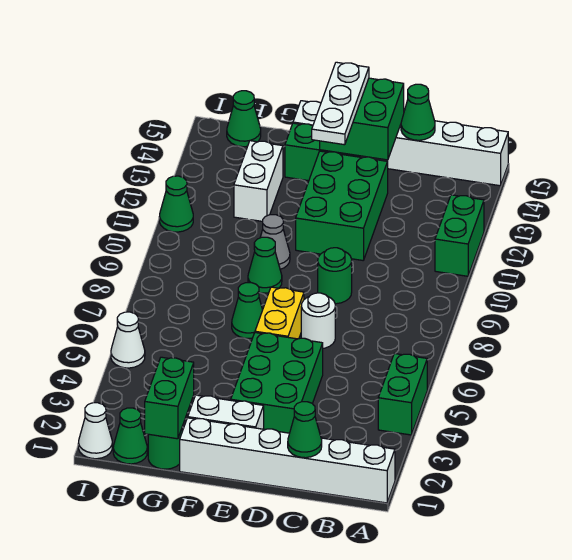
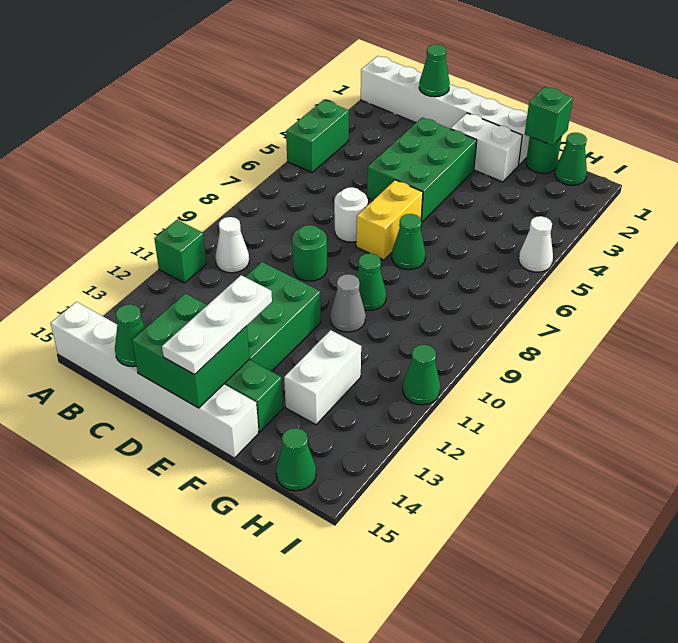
green brick A11:A12 level 1 -> green brick A11 level 1
green brick G1:G2 level 2 -> green brick G1 level 2
white cone I1 level 1 -> white cone B10 level 1

